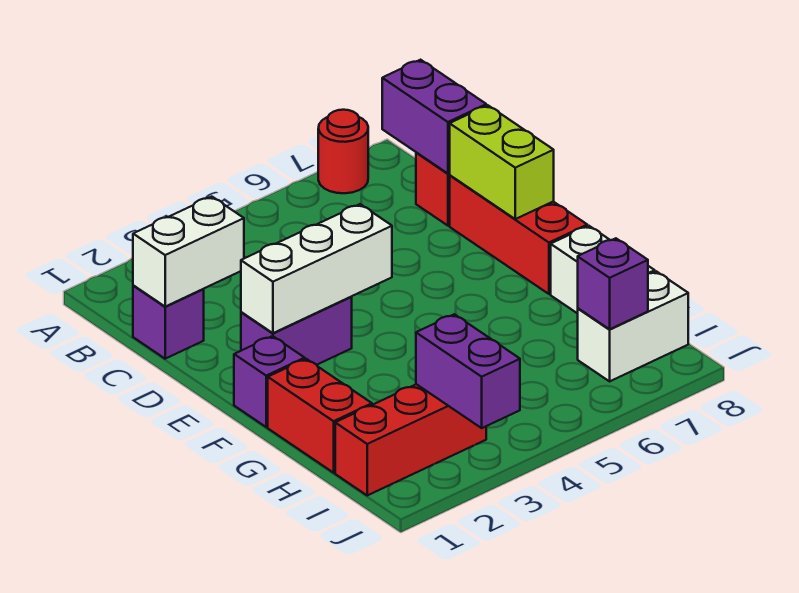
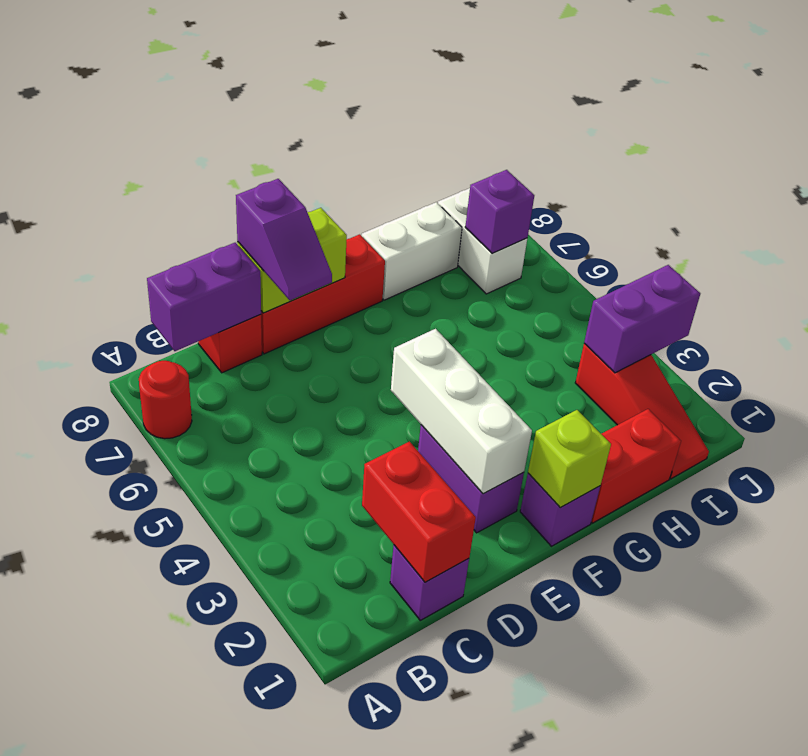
white brick C1:C2 level 2 -> red brick C1:C2 level 2
none -> purple slope D7:D8 level 3 top 8
none -> lime brick F1 level 2
red brick I1:I3 level 1 -> red slope I1:I3 level 1 top 3

